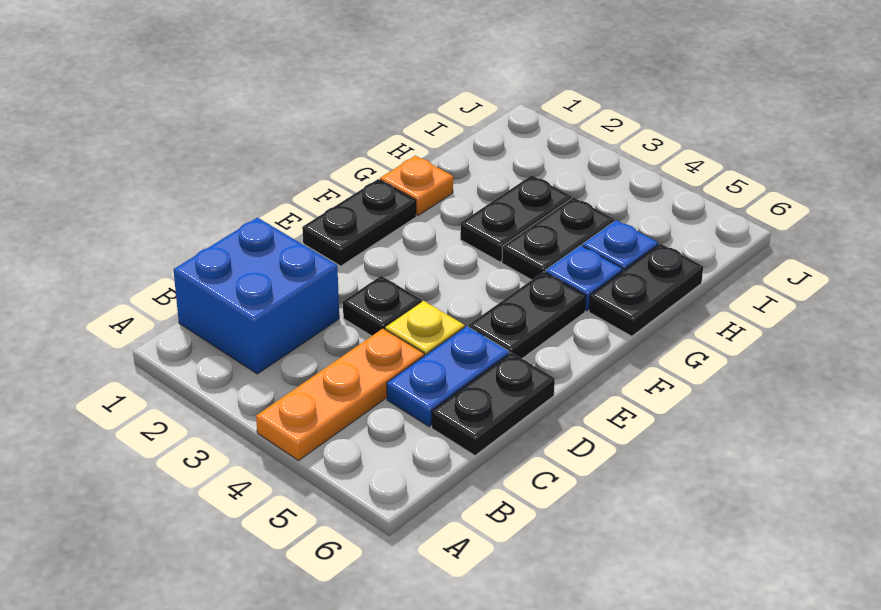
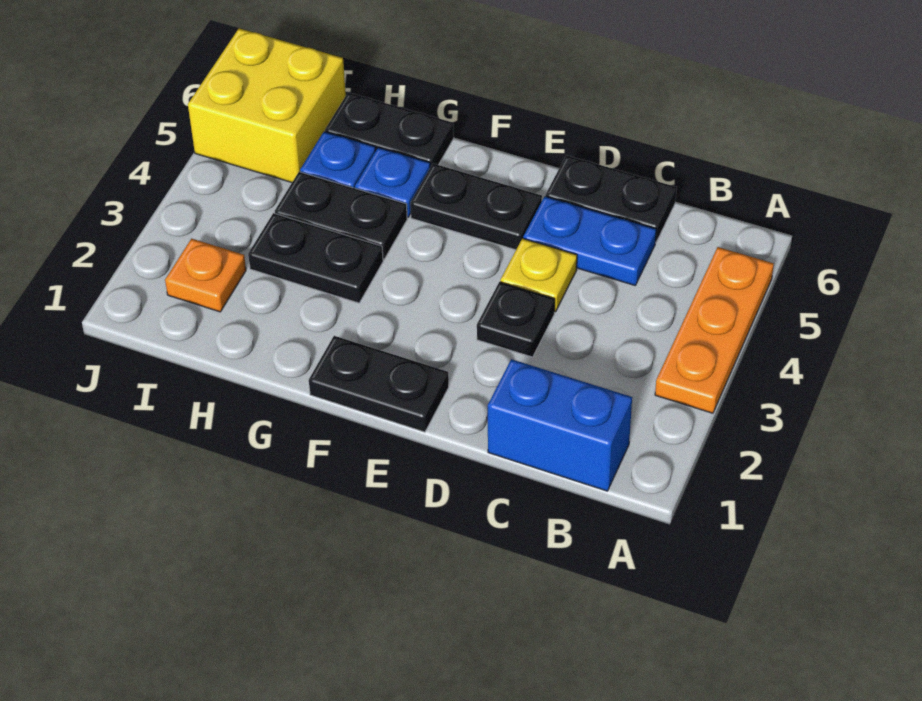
orange plate A4:C4 level 1 -> orange plate A3:A5 level 1
blue brick B1:C2 level 1 -> blue brick B1:C1 level 1
orange plate G1 level 1 -> orange plate I2 level 1
none -> yellow brick I5:J6 level 1

